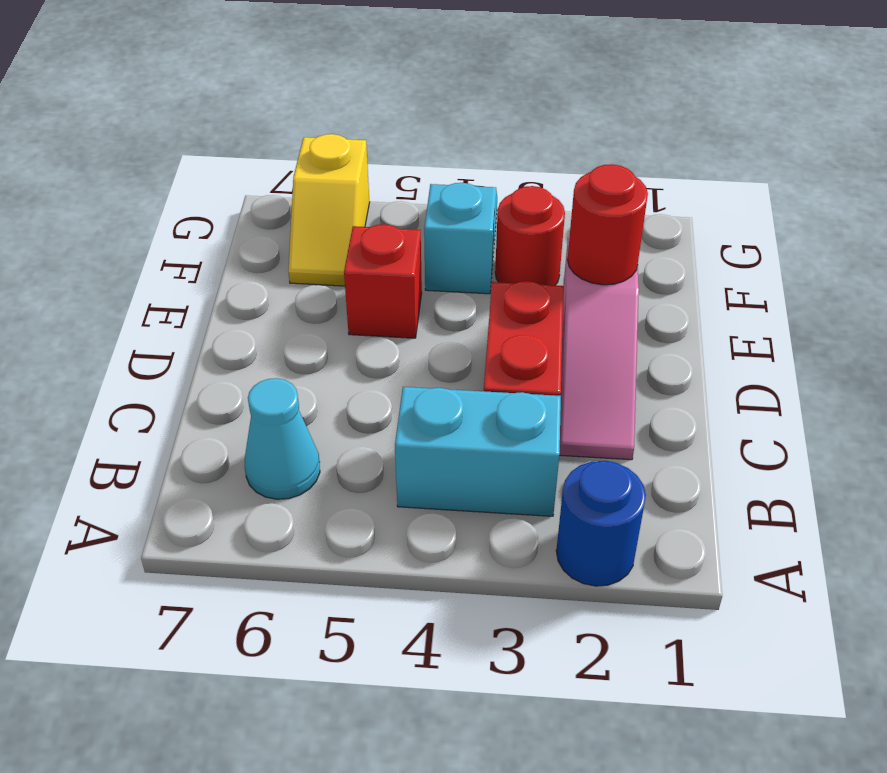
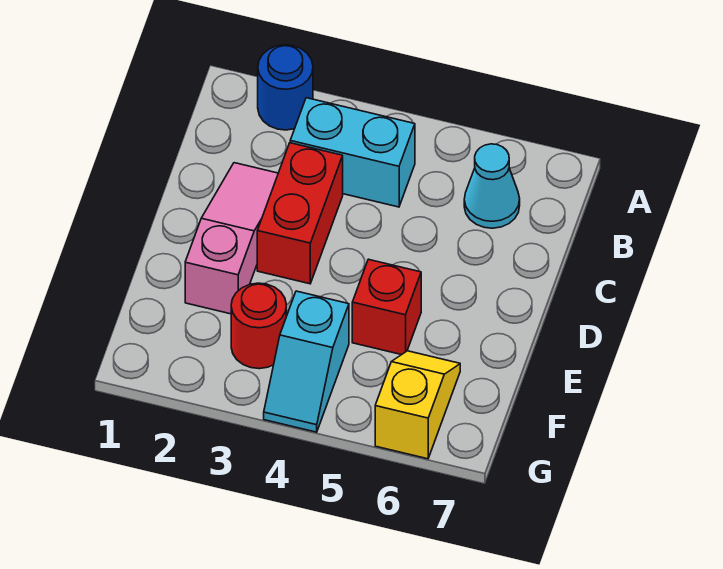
red round brick E2 level 2 -> none

